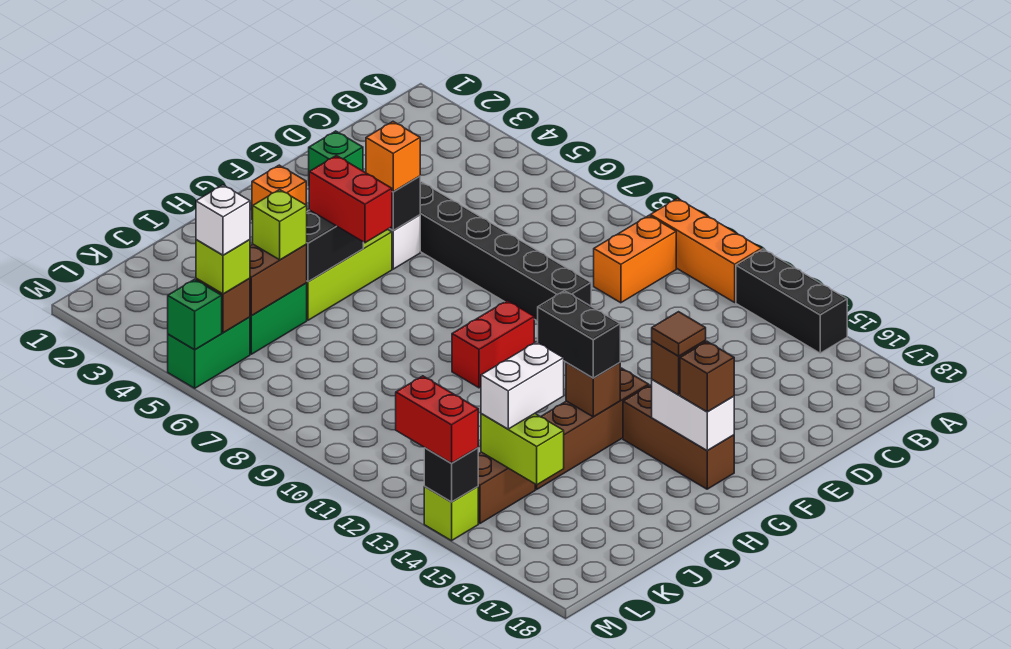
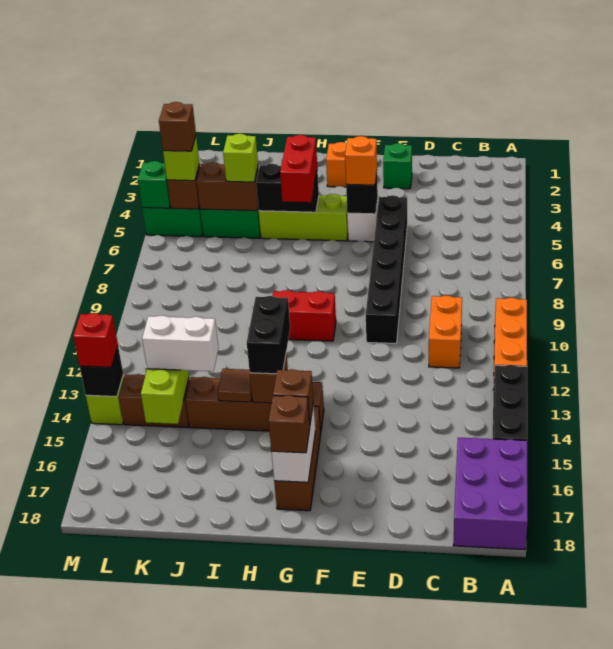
none -> purple brick A16:B18 level 1
orange brick B10:C10 level 1 -> orange brick C10:C11 level 1
brown tile G16 level 4 -> brown tile I14 level 2
white brick L5 level 4 -> brown brick L5 level 4
red brick M13:M14 level 3 -> red brick M14 level 3

